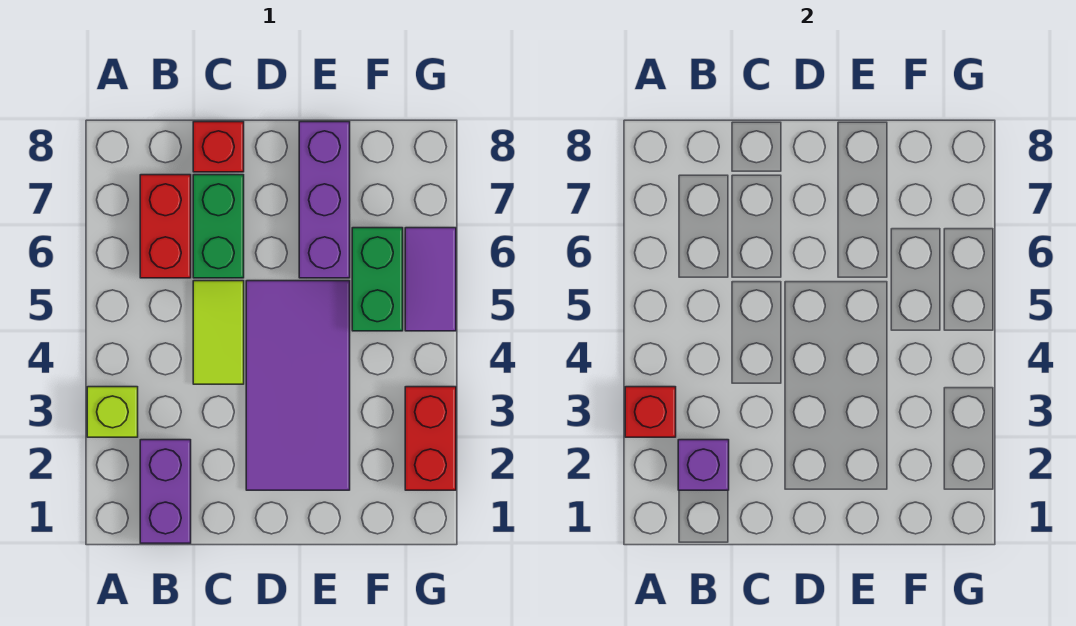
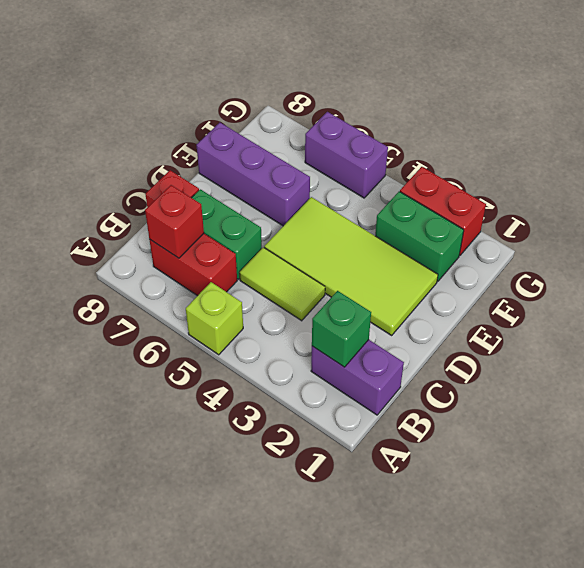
lime brick A3 level 1 -> lime brick A5 level 1
red brick A3 level 2 -> red brick B7 level 2
purple brick B2 level 2 -> green brick B2 level 2
purple tile D2:E5 level 1 -> lime tile D2:E5 level 1
green brick F5:F6 level 1 -> green brick F2:F3 level 1
purple tile G5:G6 level 1 -> purple brick G5:G6 level 1

